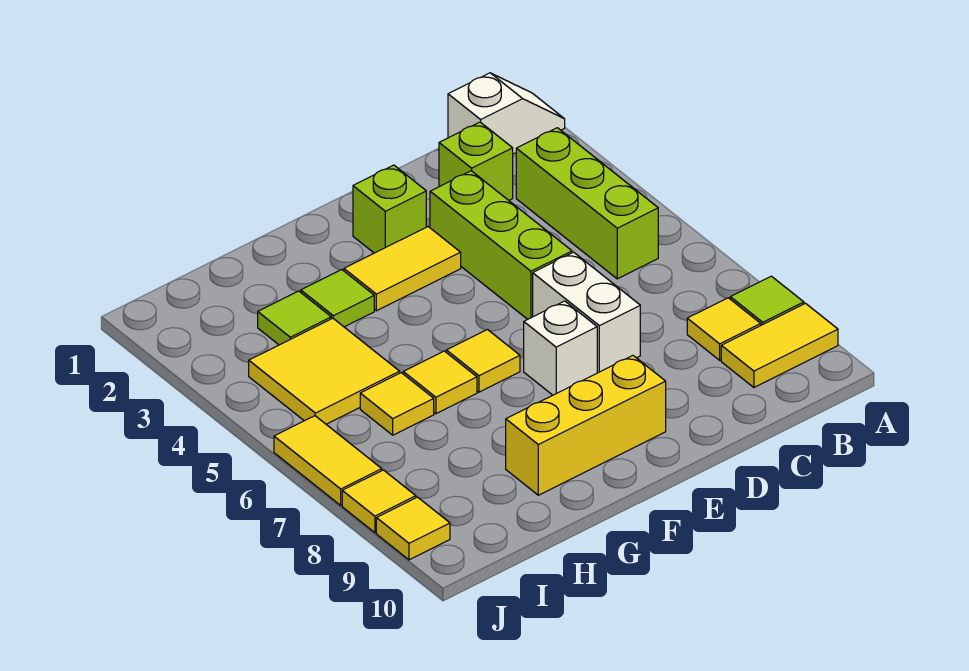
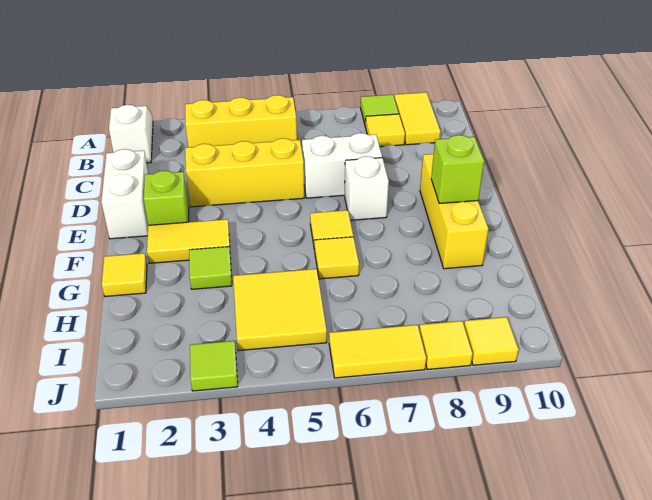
lime brick B3:B5 level 1 -> yellow brick B3:B5 level 1
lime brick C2 level 1 -> lime brick F9 level 2
none -> white brick D1:E1 level 1
lime brick D3:D5 level 1 -> yellow brick D3:D5 level 1
yellow tile E3:F3 level 1 -> yellow tile F2:F3 level 1
lime tile H3 level 1 -> lime tile J3 level 1
yellow tile H6 level 1 -> yellow tile G1 level 1

